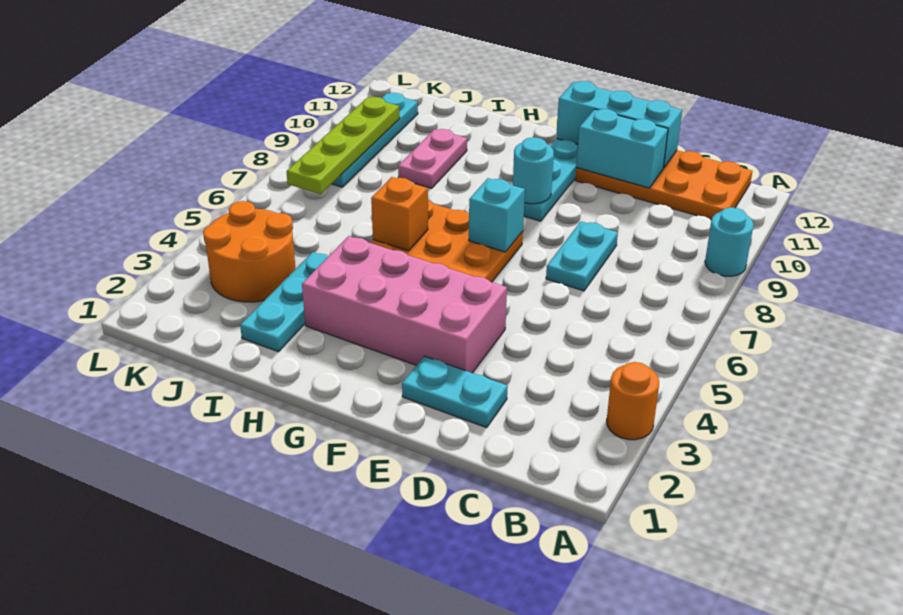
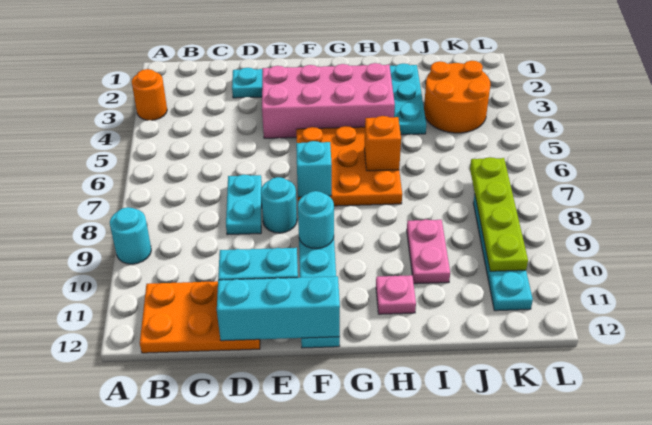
orange plate B11:E12 level 1 -> orange plate B11:D12 level 1
none -> cyan round brick E8 level 1
none -> pink plate H11 level 1

